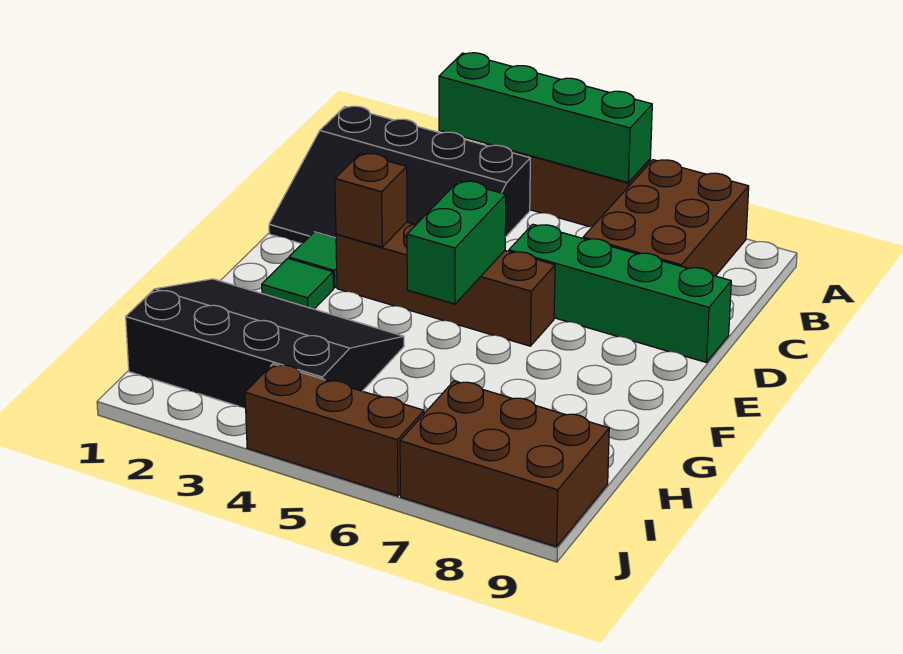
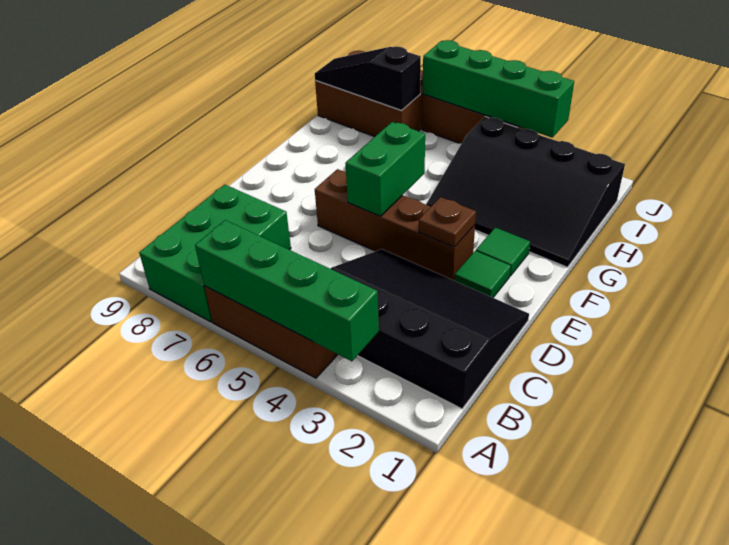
brown brick A7:C8 level 1 -> green brick A7:C8 level 1
green brick D6:D9 level 1 -> green brick J3:J6 level 2
brown brick E3 level 2 -> brown plate E3 level 2
none -> black slope I7:I9 level 2 top 7

